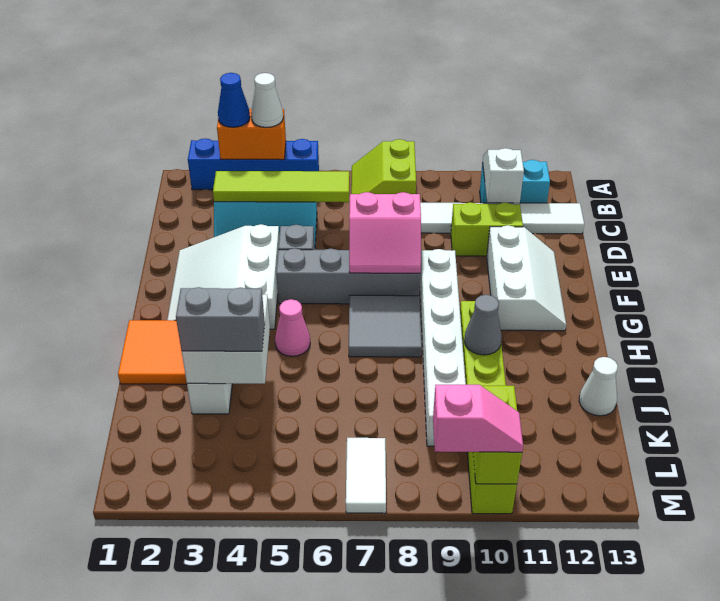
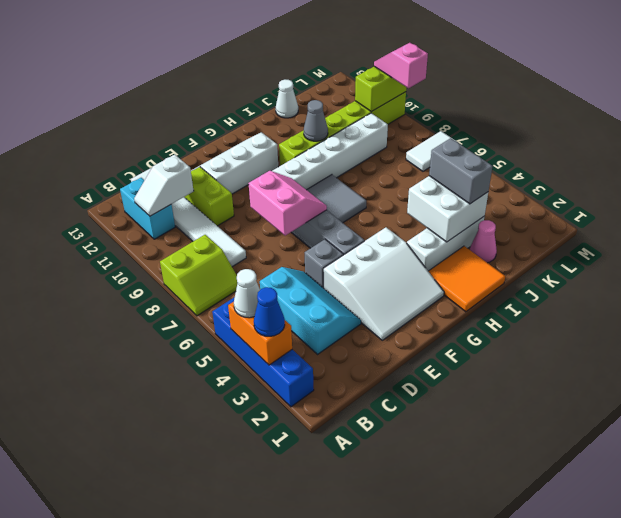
lime tile C3:C6 level 2 -> none
pink cone H5 level 1 -> pink cone J2 level 1

